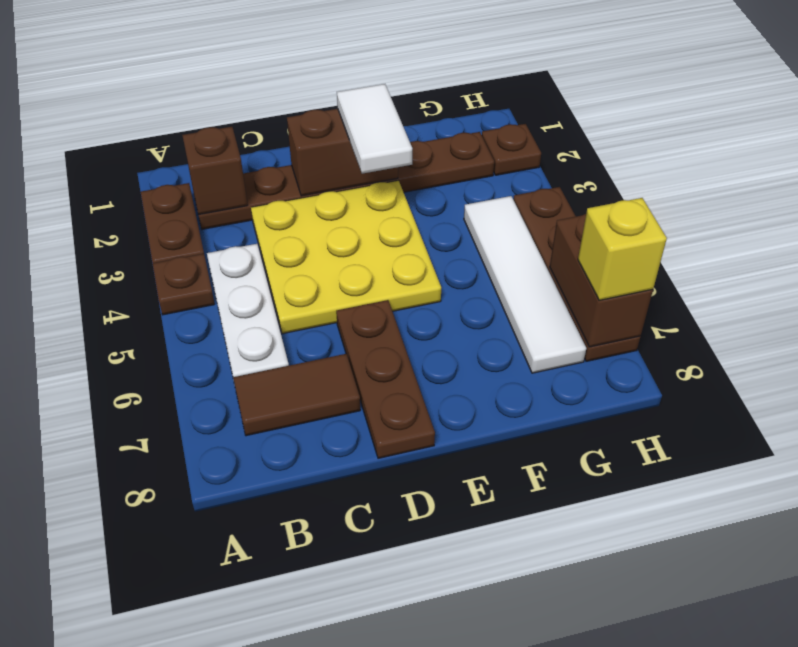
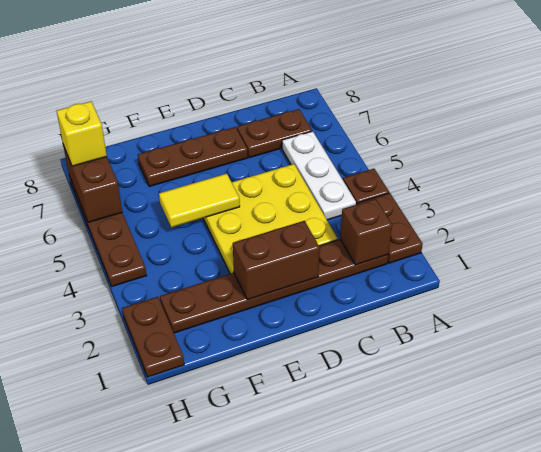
brown tile B7:C7 level 1 -> brown plate B7:C7 level 1
brown plate D6:D8 level 1 -> brown plate D7:F7 level 1
white tile E2:E3 level 3 -> none
none -> yellow tile E5:F5 level 2
white tile G4:G7 level 1 -> none
brown plate H2 level 1 -> brown plate H1:H2 level 1

